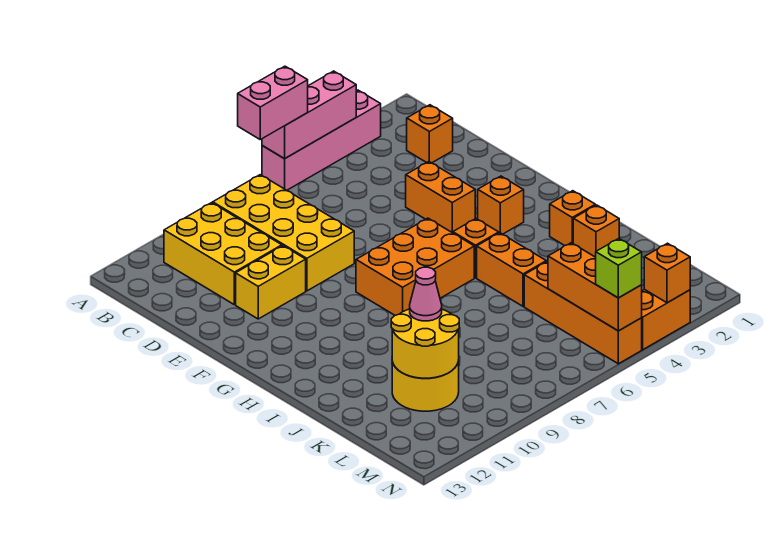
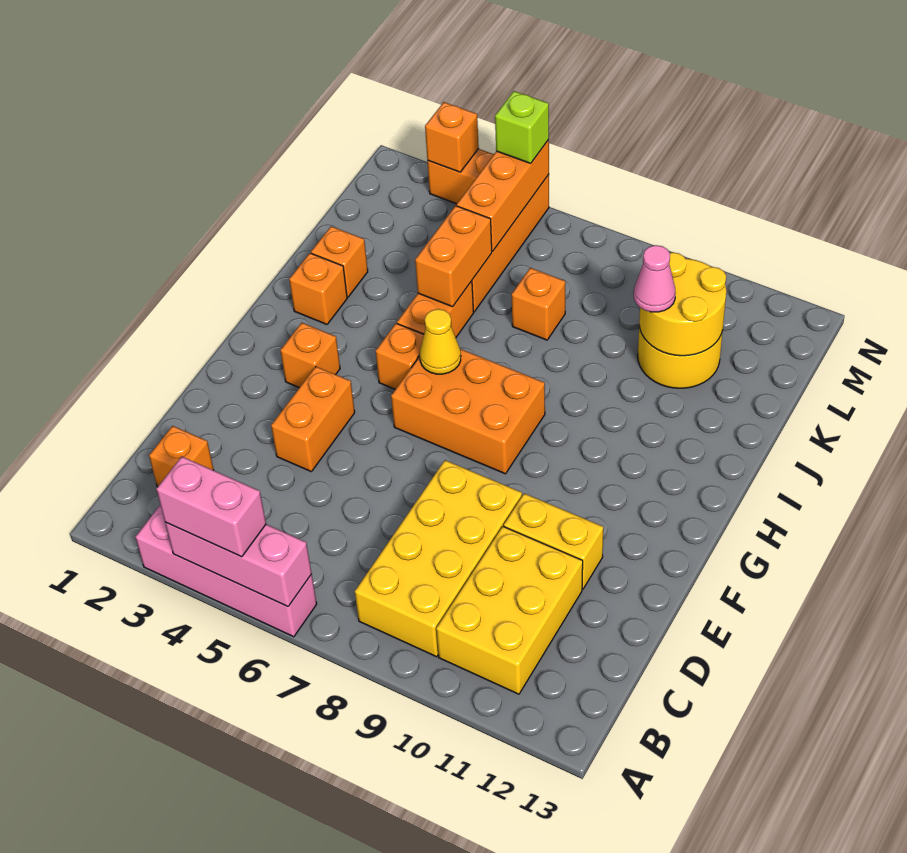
pink brick A6:A7 level 3 -> pink brick A4:A5 level 3
none -> yellow cone H6 level 2
none -> orange brick J5:K5 level 2
none -> orange brick K7 level 1

